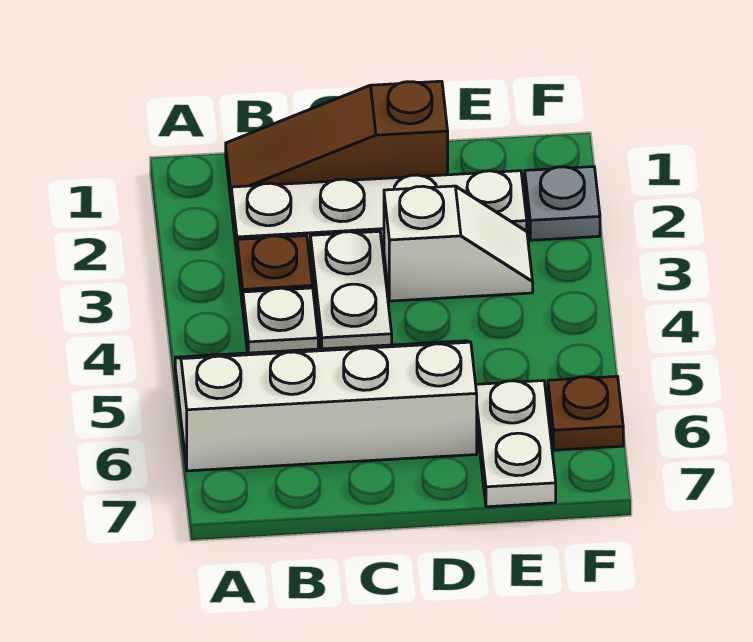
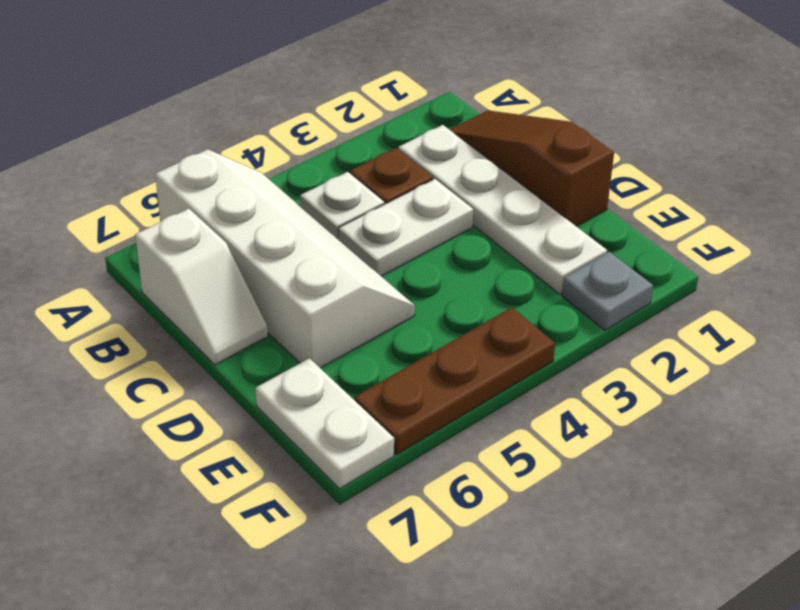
white slope D3:E3 level 1 top D -> white slope B7:C7 level 1 top B
white plate E6:E7 level 1 -> white plate E7:F7 level 1
brown plate F6 level 1 -> brown plate F4:F6 level 1

